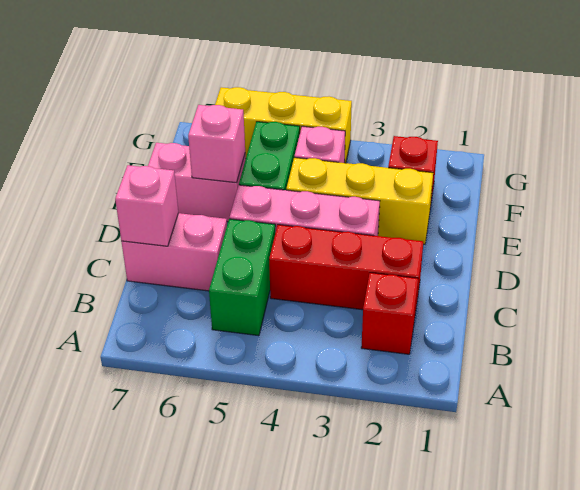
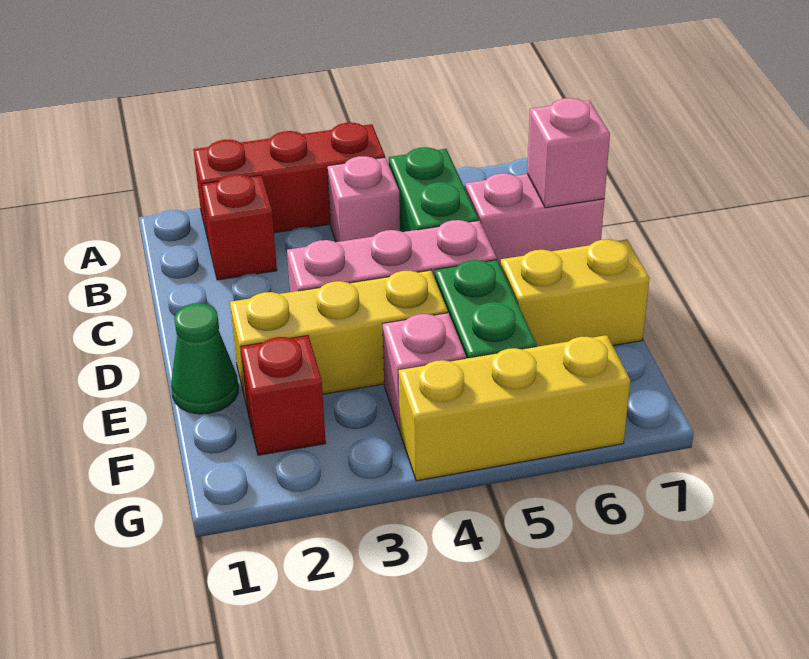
red brick C2:C4 level 1 -> red brick A2:A4 level 1
none -> green cone E1 level 1
pink brick E6:E7 level 1 -> yellow brick E6:E7 level 1
pink brick E6 level 2 -> pink brick B4 level 1

